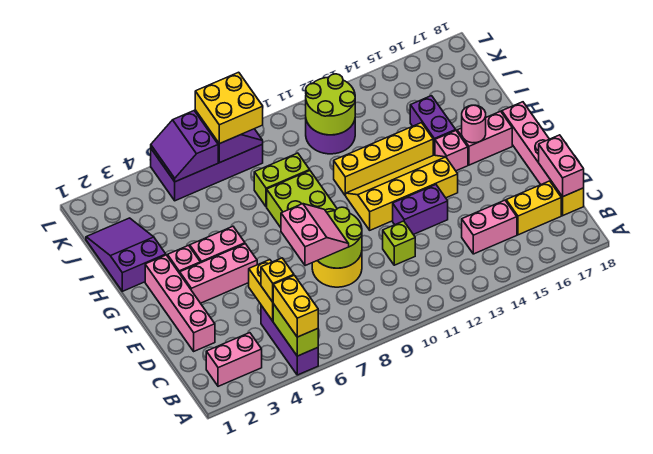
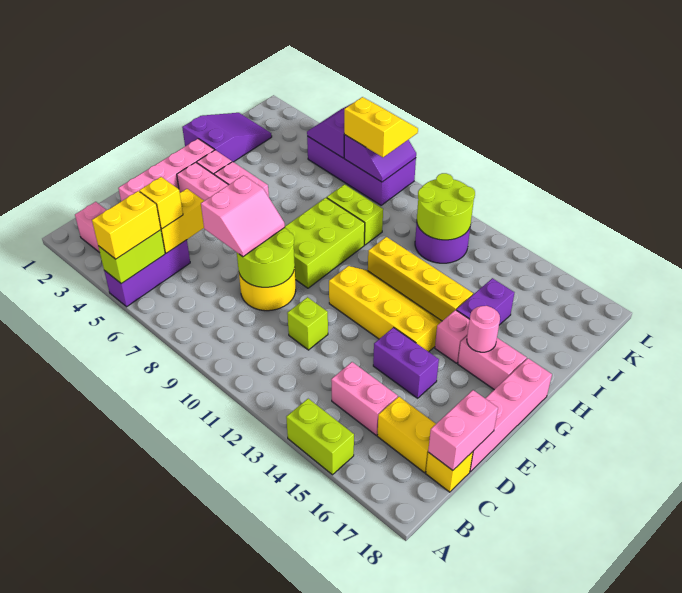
none -> lime brick A14:A15 level 1
purple brick E12:E13 level 1 -> purple brick E14:E15 level 1
yellow brick K7:L8 level 3 -> yellow slope K7:L8 level 3 top K

